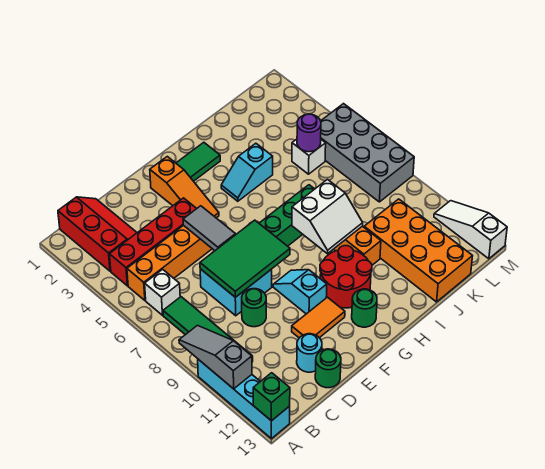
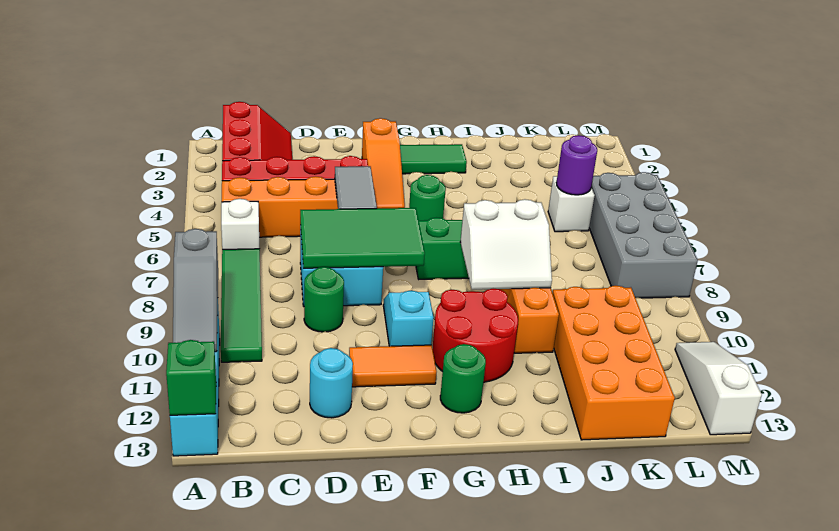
grey slope A9:A11 level 2 top 11 -> grey slope A9:A11 level 2 top 9
green round brick D13 level 1 -> green round brick G5 level 1
cyan slope H4:I4 level 1 top I -> none

